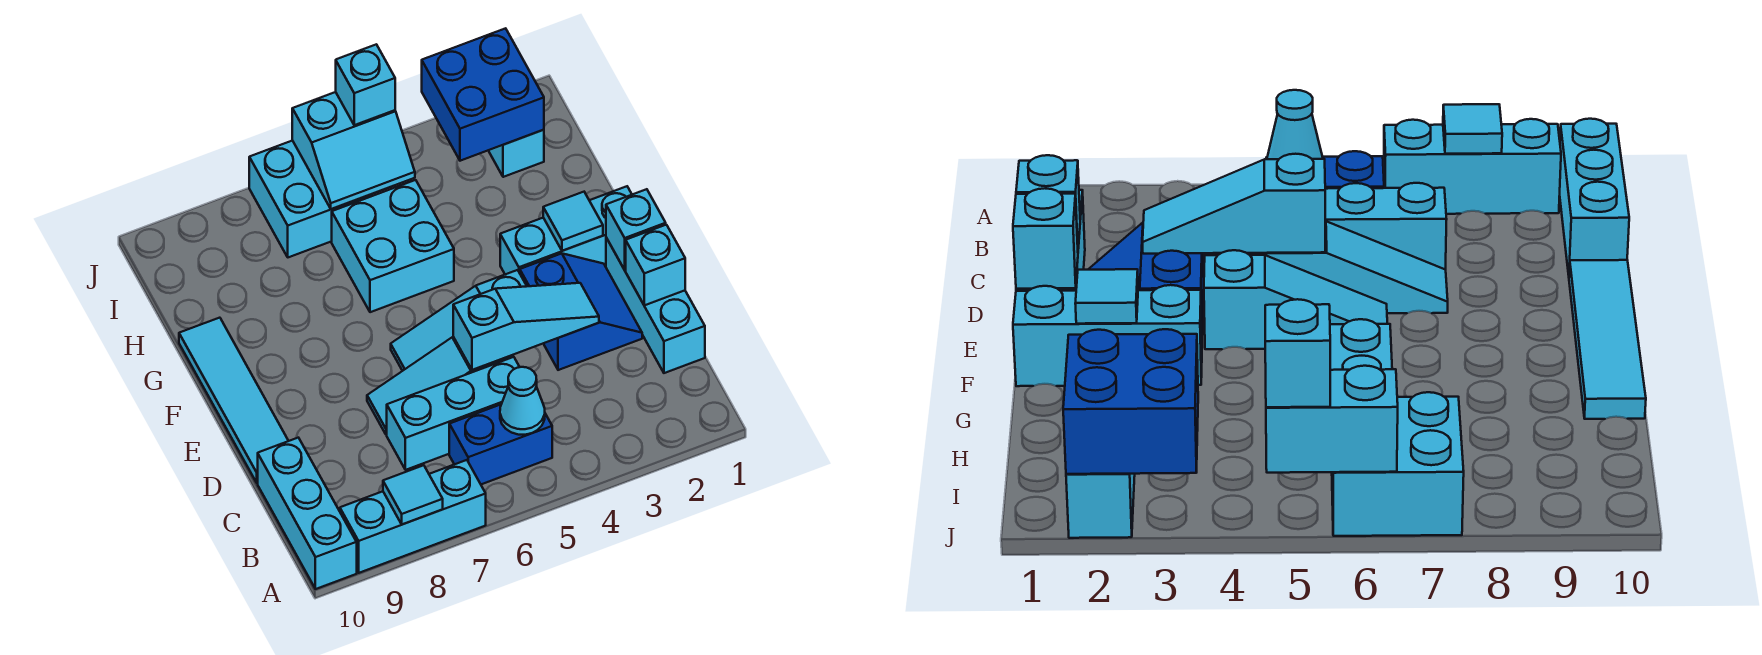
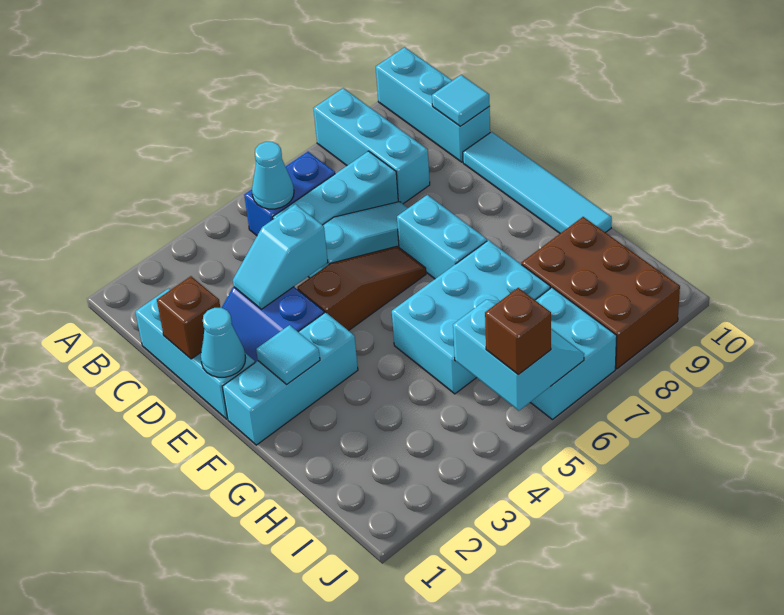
cyan brick A7:A9 level 1 -> cyan brick A8:C8 level 1
cyan tile A8 level 2 -> cyan tile C10 level 2
cyan brick D1 level 2 -> brown brick D1 level 2
cyan slope D3:D5 level 2 top 5 -> cyan slope D3:D4 level 2 top 4
cyan brick E1 level 2 -> cyan cone E1 level 2
cyan slope E4:E6 level 1 top 4 -> brown slope E4:E6 level 1 top 4
cyan brick G5:H6 level 1 -> cyan brick G5:H7 level 1
none -> brown brick H8:J9 level 1
cyan brick I2:J2 level 1 -> cyan brick E7:F7 level 1
blue brick I2:J3 level 2 -> none
cyan slope I5:J6 level 2 top J -> cyan slope I5:J6 level 2 top 5
cyan brick J5 level 3 -> brown brick J5 level 3

